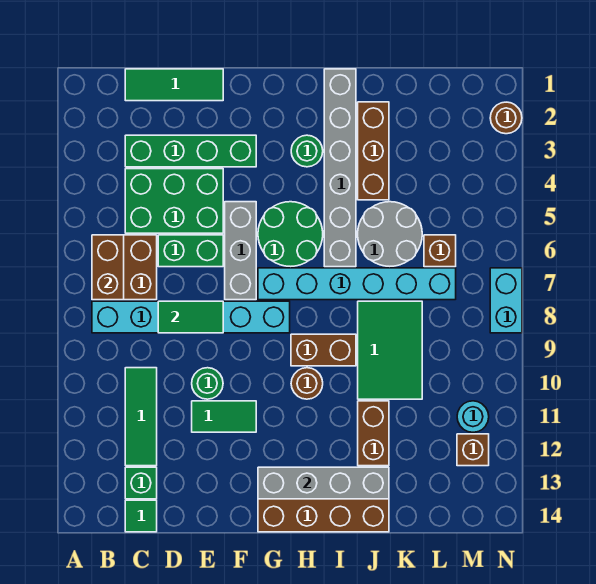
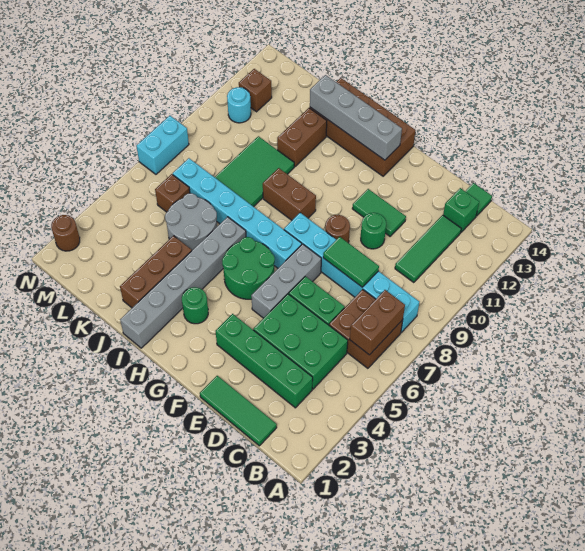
brown round brick H10 level 1 -> brown round brick F9 level 1

